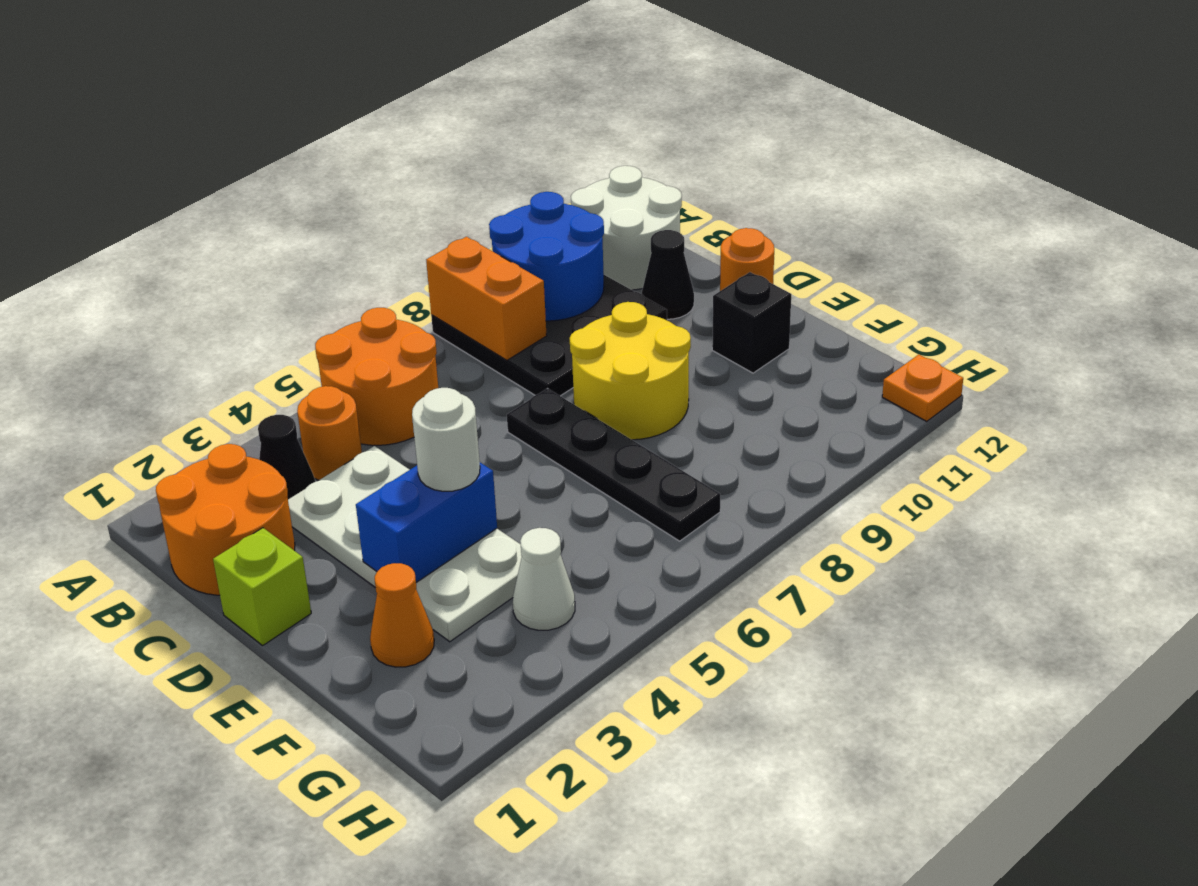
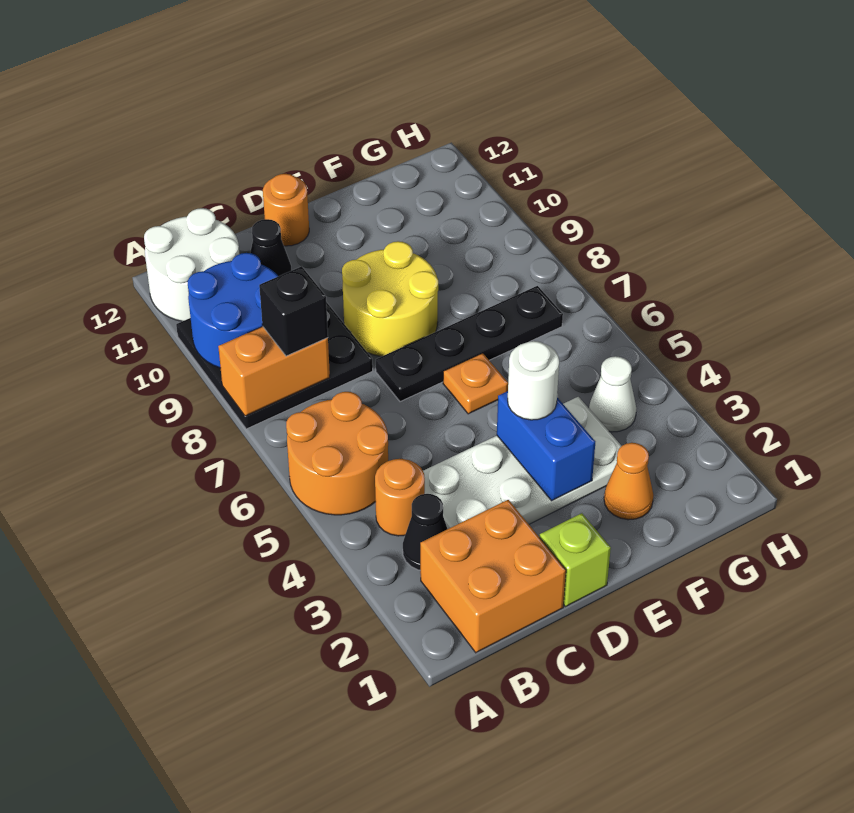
orange round brick B1:C2 level 1 -> orange brick B1:C2 level 1
black brick E11 level 1 -> black brick B8 level 3
orange plate H12 level 1 -> orange plate E6 level 1

